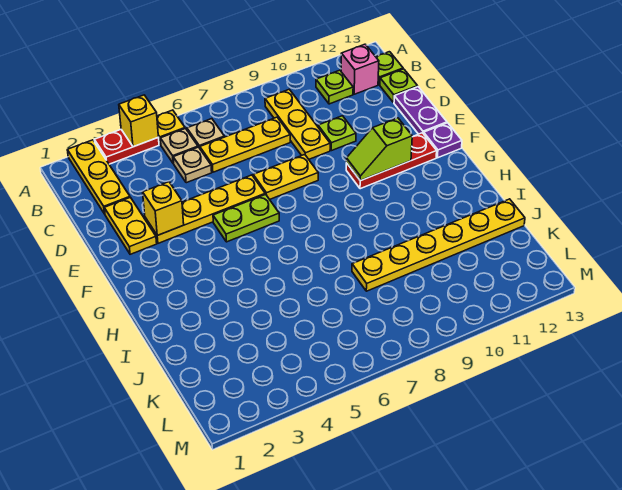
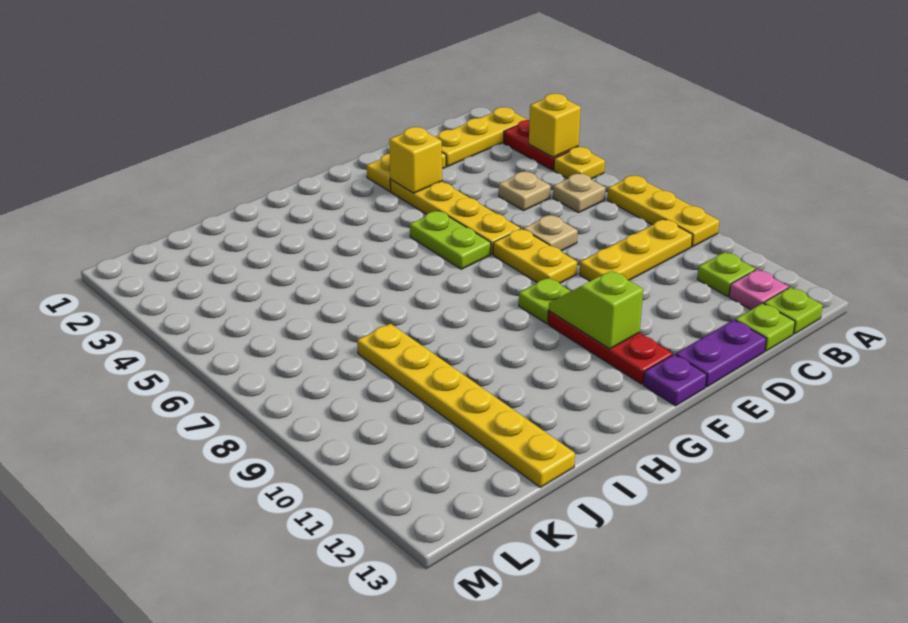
tan plate B5 level 1 -> tan plate D7 level 1
pink brick B12 level 1 -> pink plate B12 level 1
yellow plate C6:C8 level 1 -> yellow plate A7:A9 level 1
lime plate D10 level 1 -> lime plate F9 level 1

